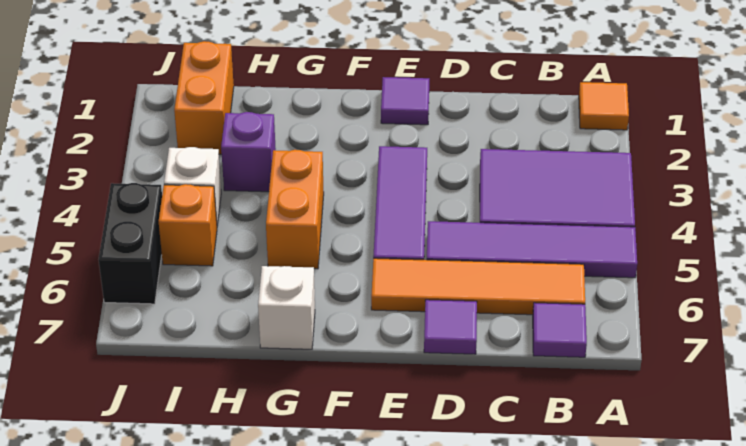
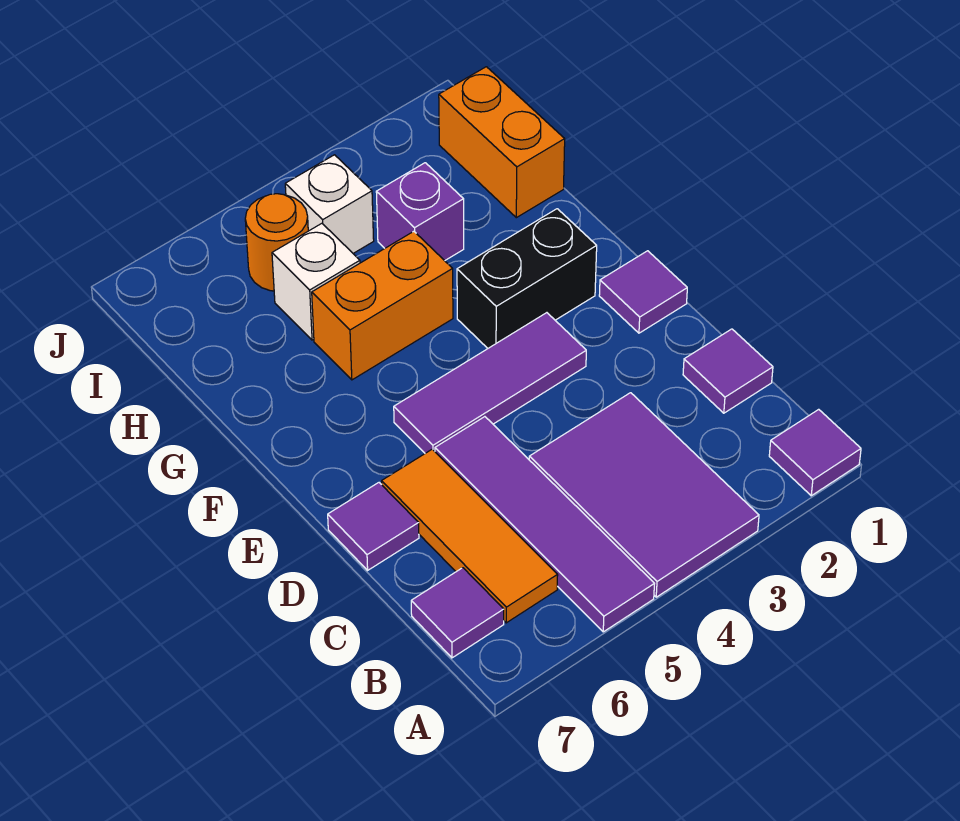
orange tile A1 level 1 -> purple tile A1 level 1
orange tile B6:E6 level 1 -> orange tile B6:D6 level 1
none -> purple tile C1 level 1
white brick G7 level 1 -> white brick H5 level 1
orange brick I1:I2 level 1 -> orange brick H1:I1 level 1
orange brick I5 level 1 -> orange round brick I5 level 1
black brick J5:J6 level 1 -> black brick F2:F3 level 1

